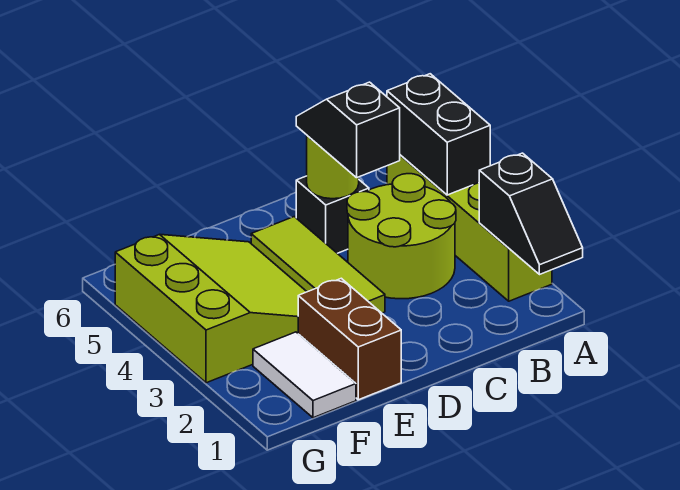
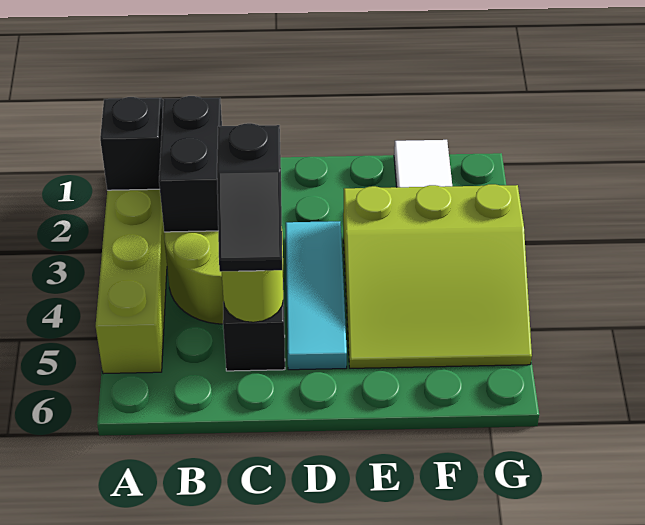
black brick A4:A5 level 2 -> black brick B2:B3 level 2
lime tile D3:D5 level 1 -> cyan tile D3:D5 level 1
brown brick E1:E2 level 1 -> none
lime slope E3:G5 level 1 top G -> lime slope E3:G5 level 1 top 3

